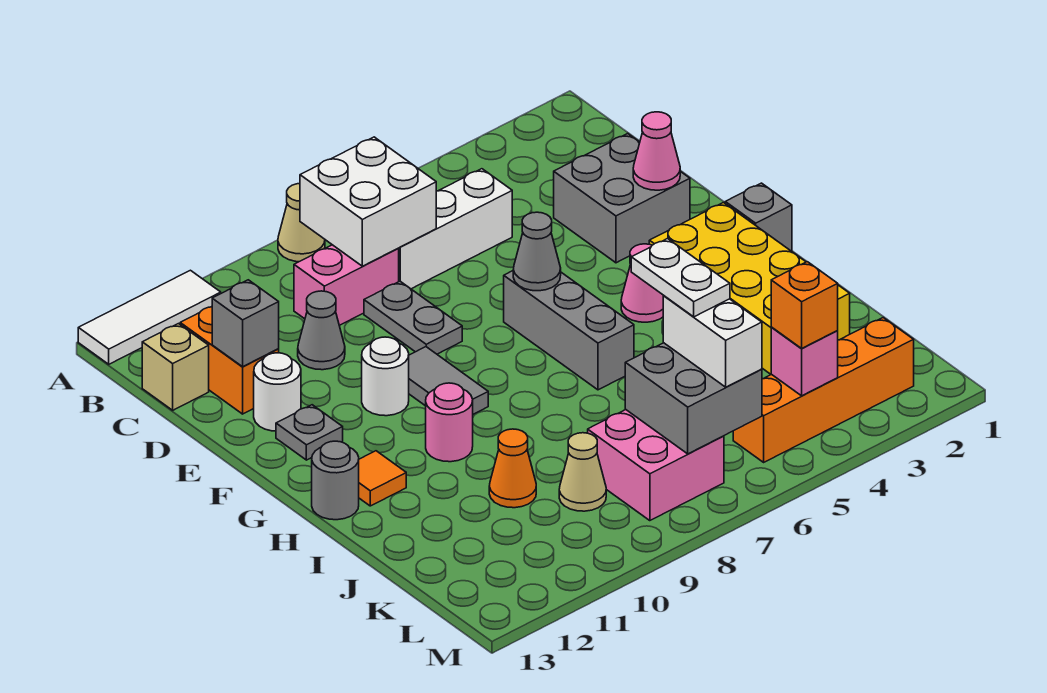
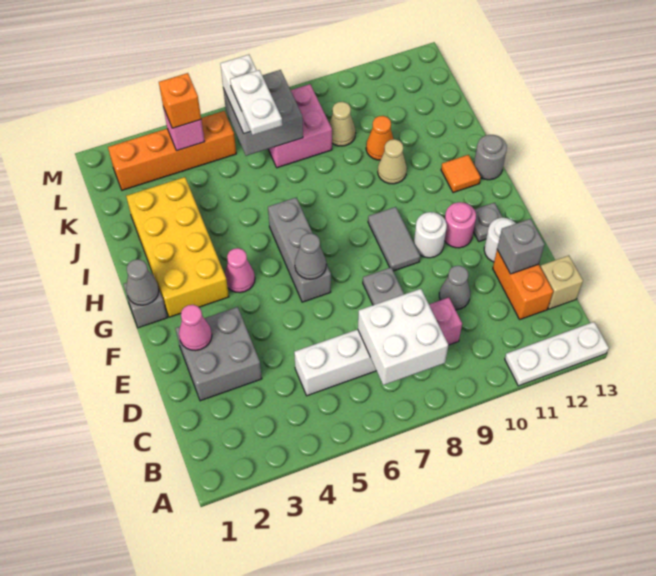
tan cone A8 level 1 -> tan cone I10 level 1
white tile A11:A13 level 1 -> white plate A11:A13 level 1
none -> grey cone G1 level 2
pink round brick H10 level 1 -> pink round brick F11 level 1

